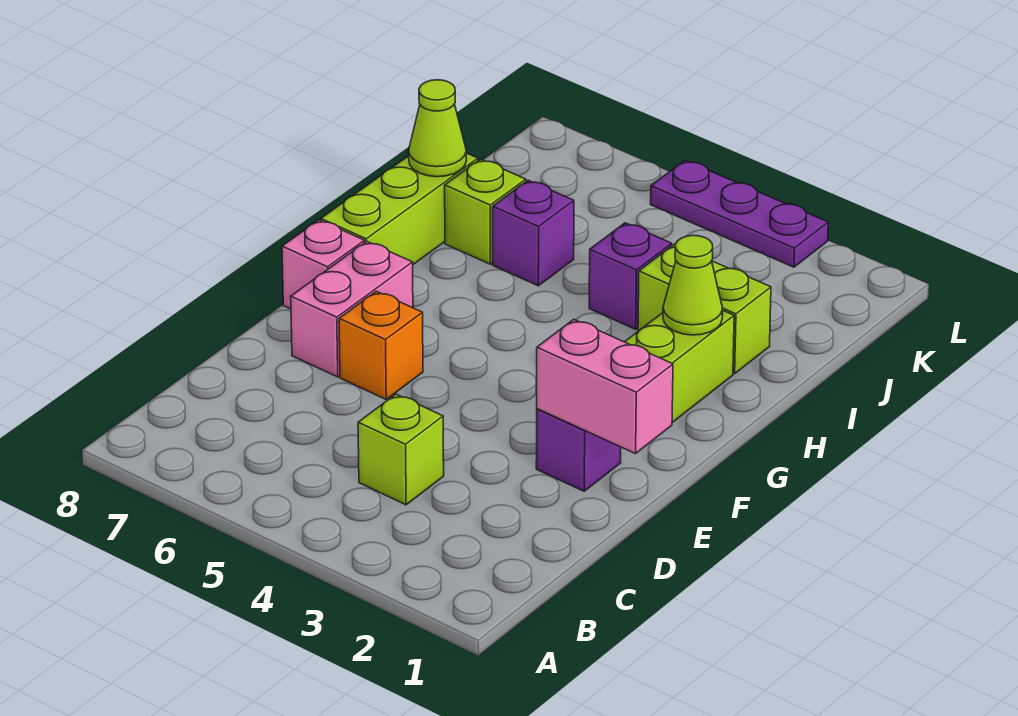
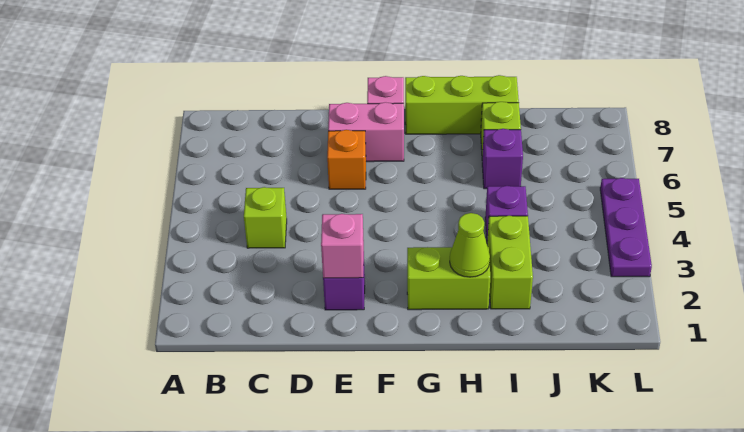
pink brick E1:E2 level 2 -> pink brick E2 level 2
lime cone I8 level 2 -> none

